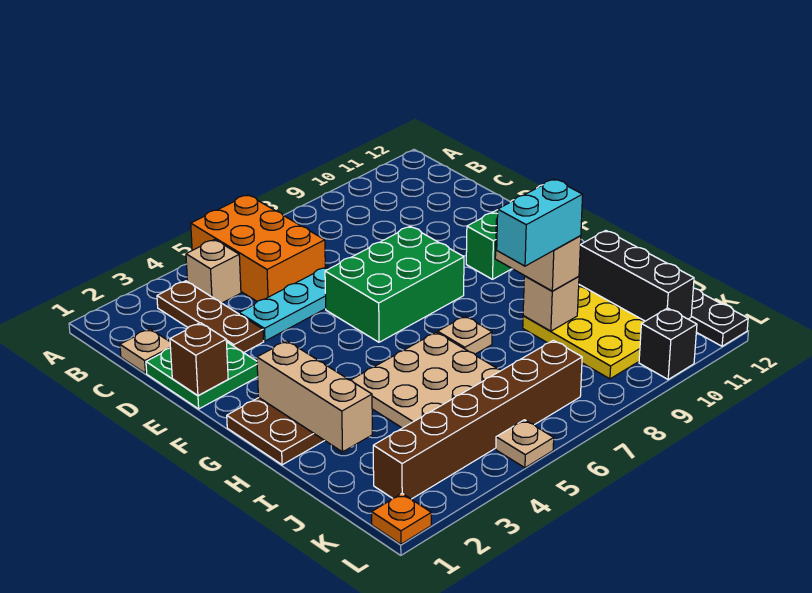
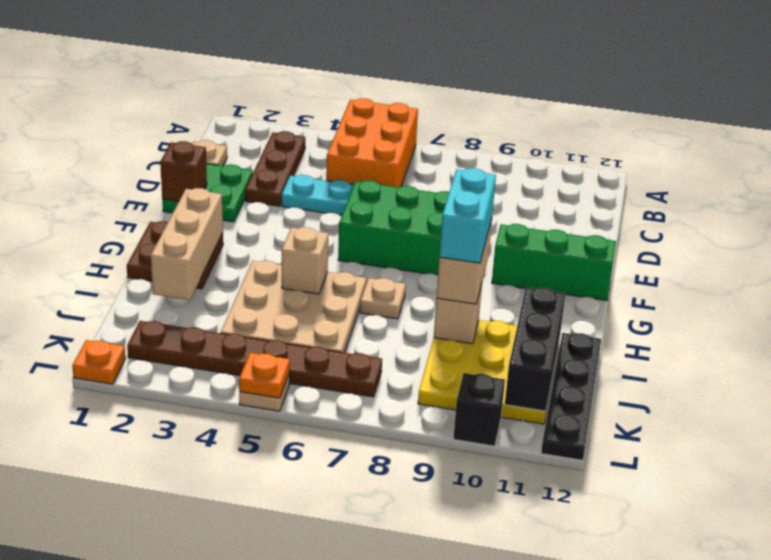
tan brick B4 level 1 -> tan brick H5 level 2
cyan brick I8:I9 level 4 -> cyan brick H9:I9 level 4
brown brick K2:K7 level 1 -> brown plate K2:K7 level 1
none -> orange plate L5 level 2

